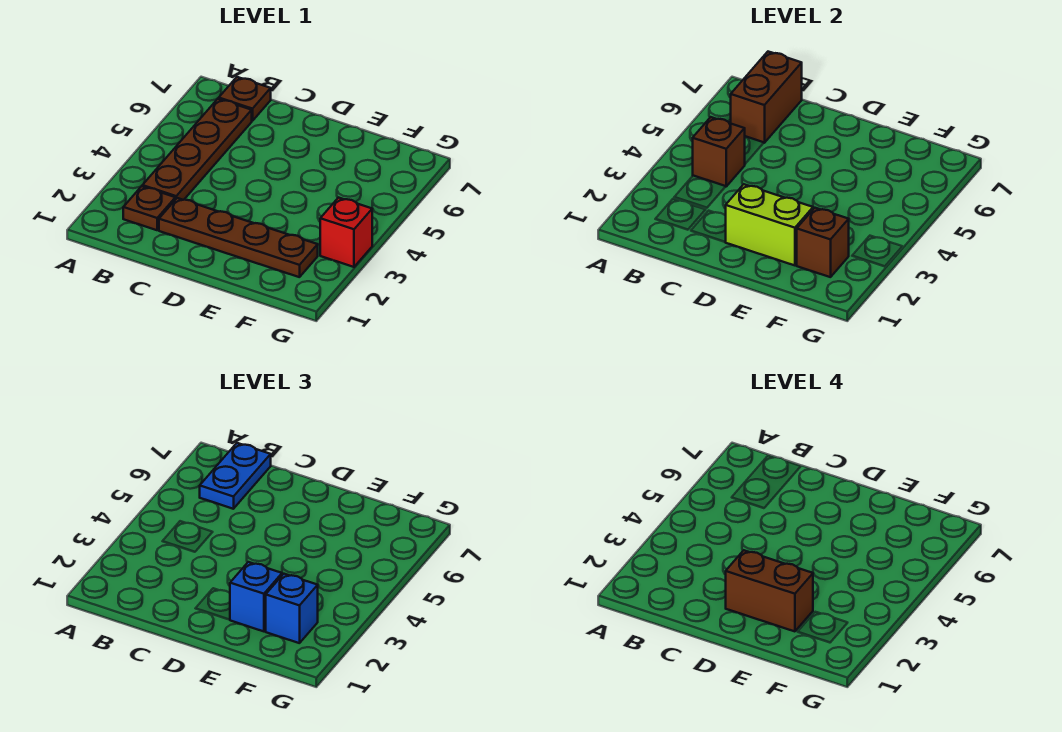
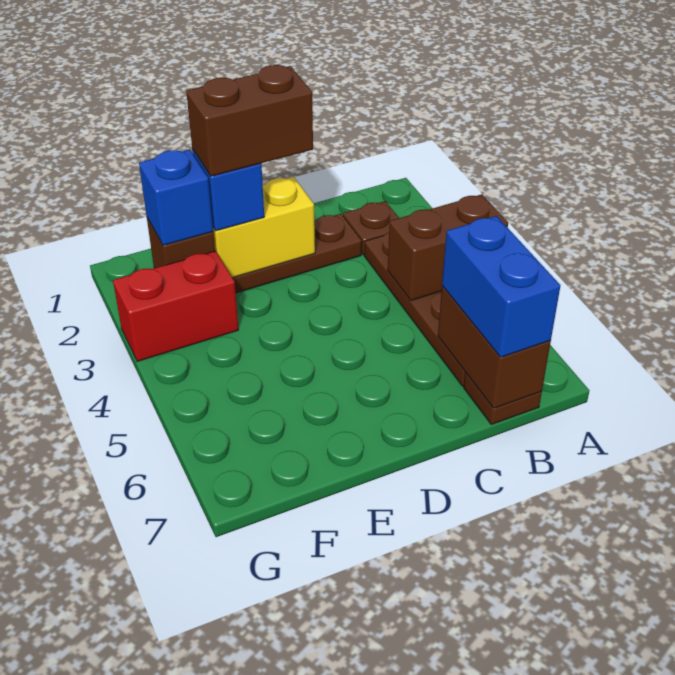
brown brick B4 level 2 -> brown brick A4:B4 level 2
blue plate B6:B7 level 3 -> blue brick B6:B7 level 3
lime brick D2:E2 level 2 -> yellow brick D2:E2 level 2
red brick G3 level 1 -> red brick F3:G3 level 1

